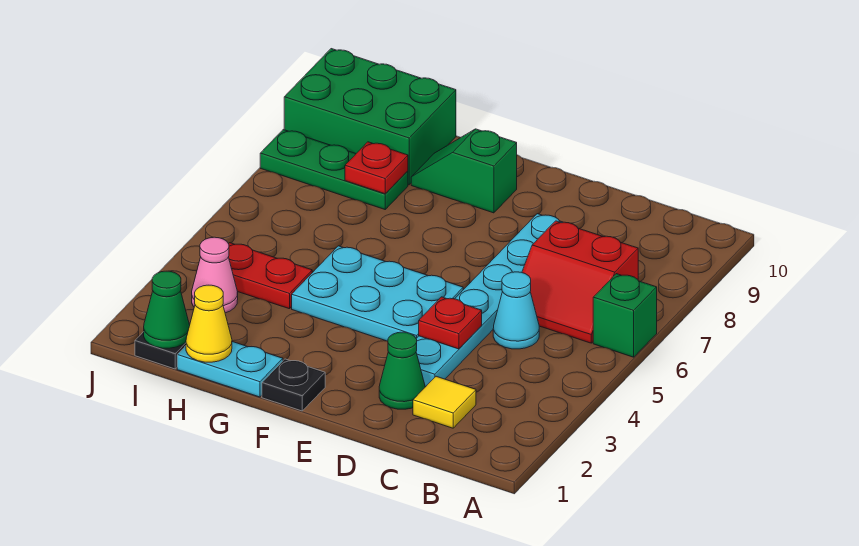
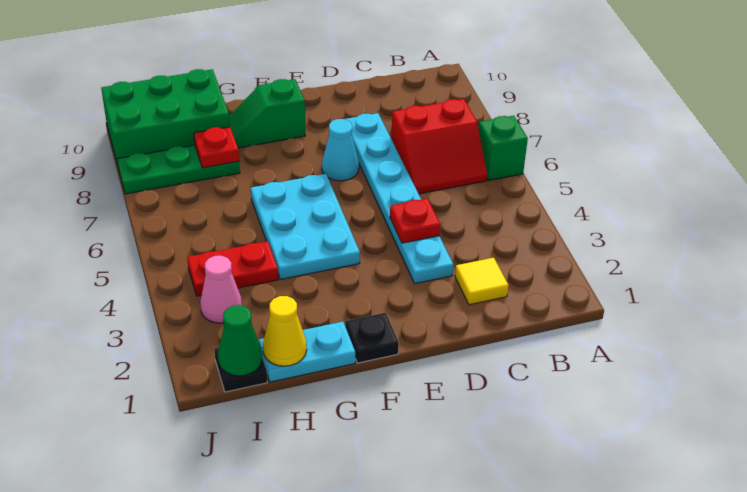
cyan cone C5 level 1 -> cyan cone E7 level 1
green cone D2 level 1 -> none
cyan plate E4:G5 level 1 -> cyan plate F4:G6 level 1

